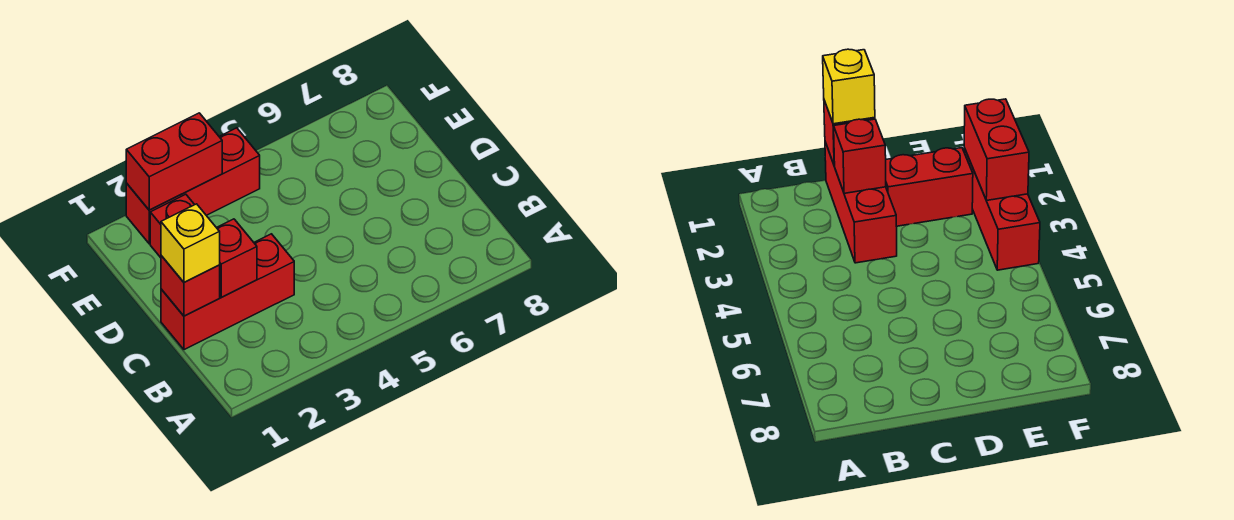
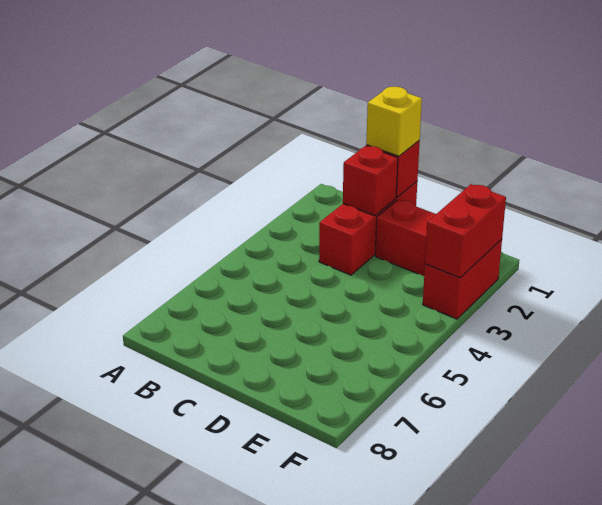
red brick F2:F4 level 1 -> red brick F2:F3 level 1

